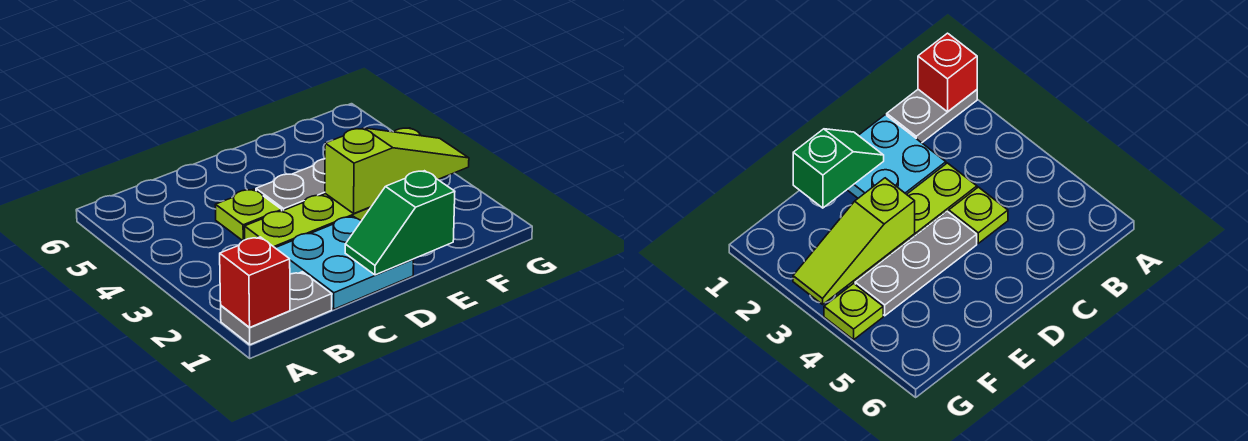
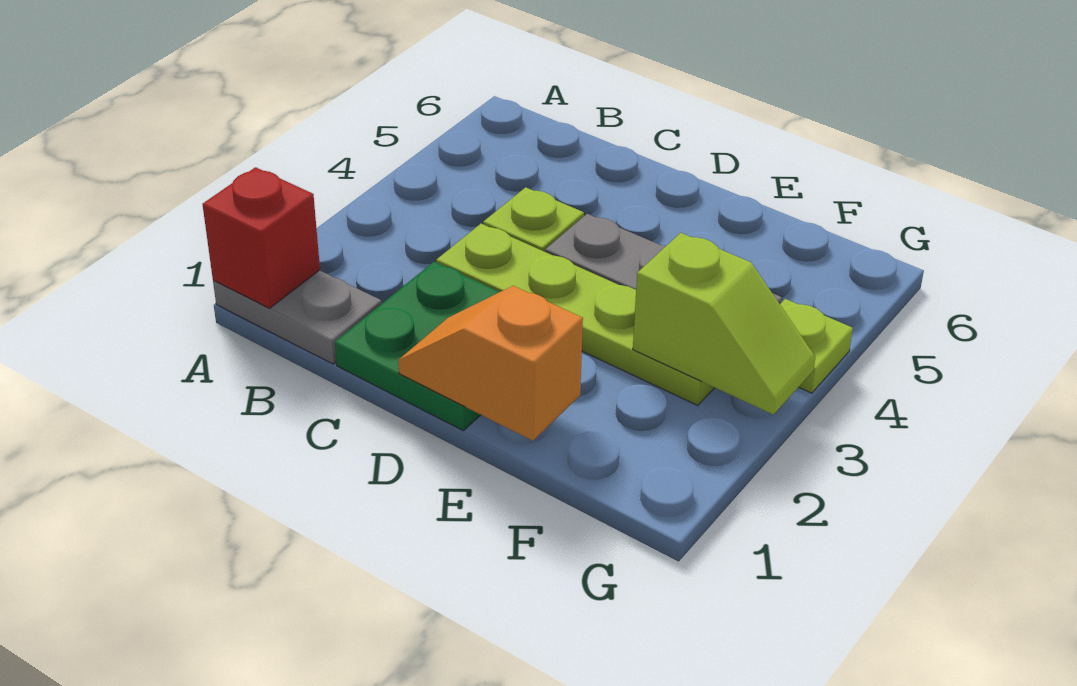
cyan plate C1:D2 level 1 -> green plate C1:D2 level 1
green slope D1:E1 level 2 top E -> orange slope D1:E1 level 2 top E
lime slope E3:G3 level 2 top E -> lime slope F3:G3 level 2 top F

